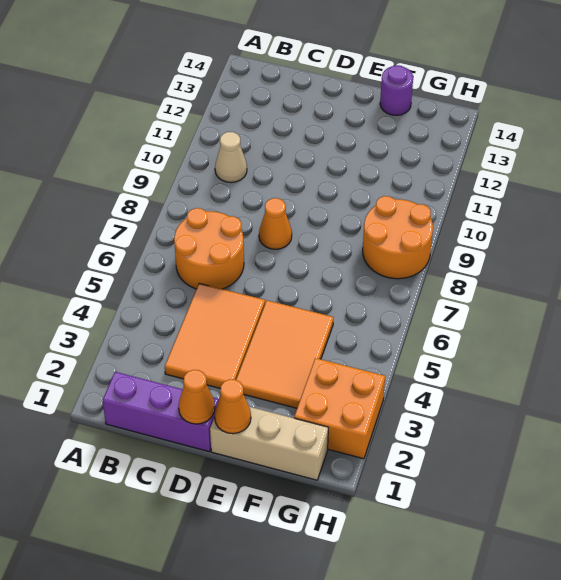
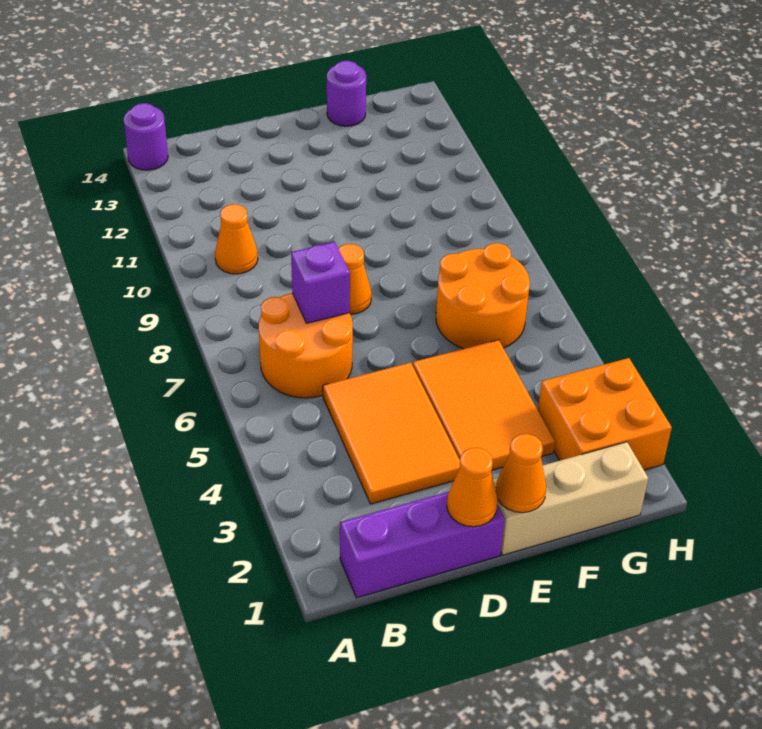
none -> purple round brick A14 level 1
tan cone B10 level 1 -> orange cone B10 level 1
none -> purple brick C7 level 2
orange round brick G8:H9 level 1 -> orange round brick F6:G7 level 1

